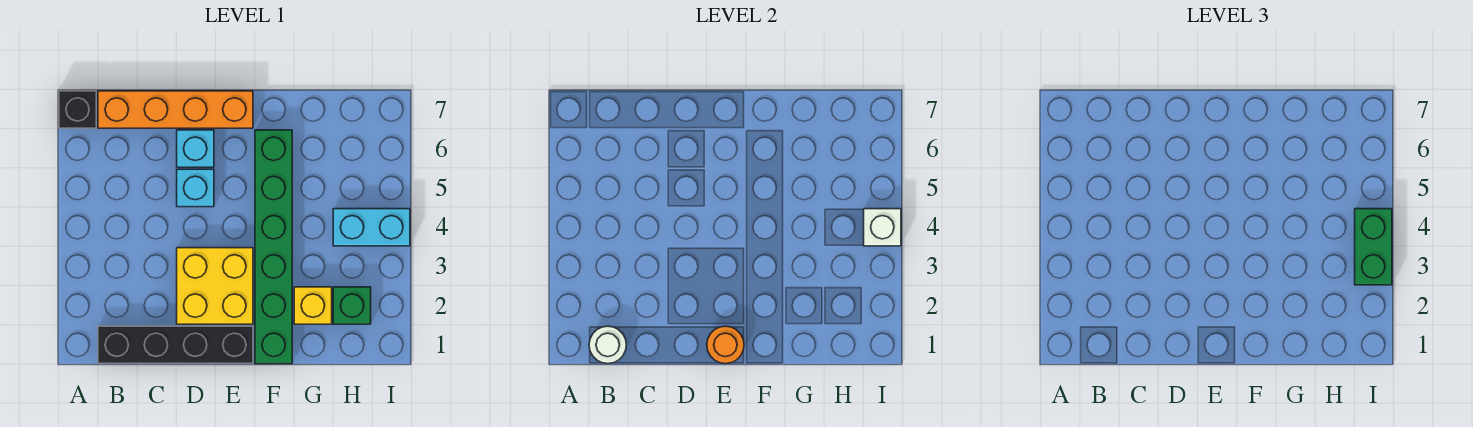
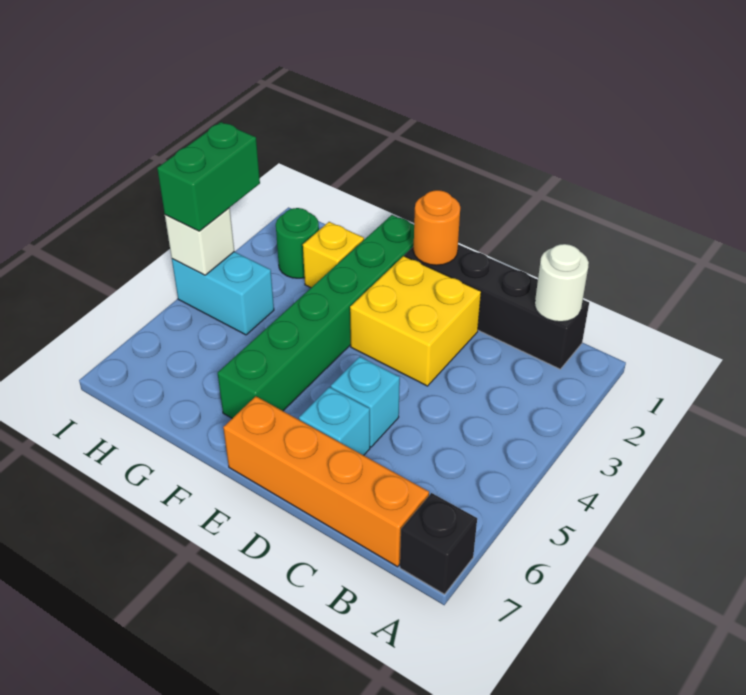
green brick H2 level 1 -> green round brick H2 level 1

